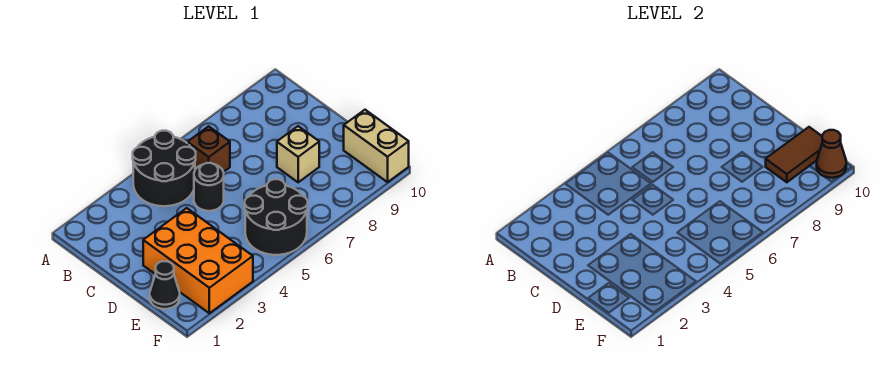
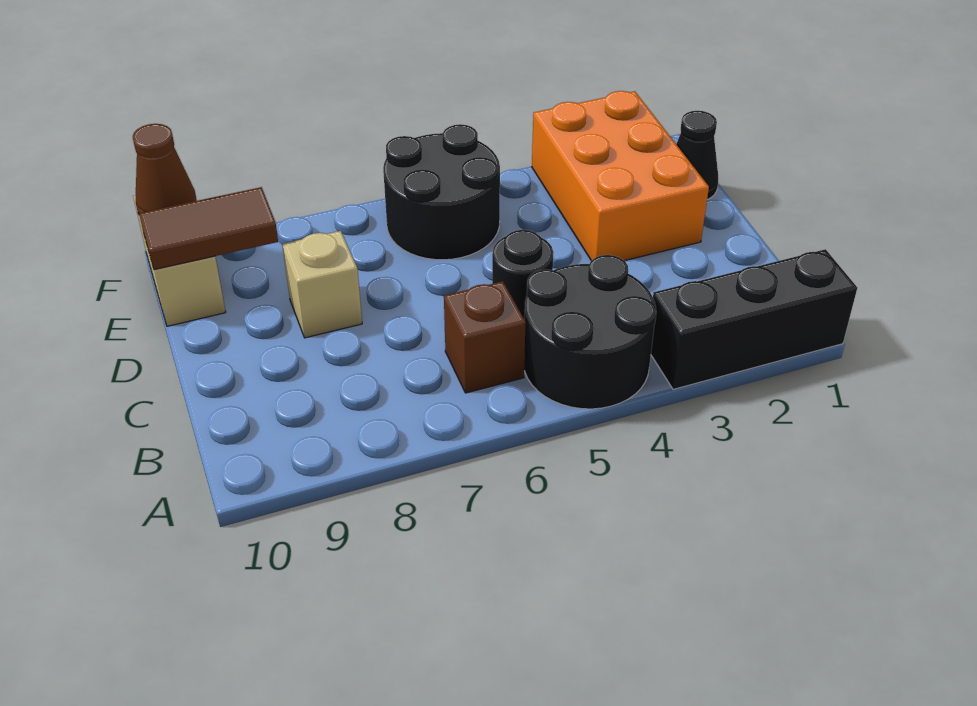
none -> black brick A1:A3 level 1

